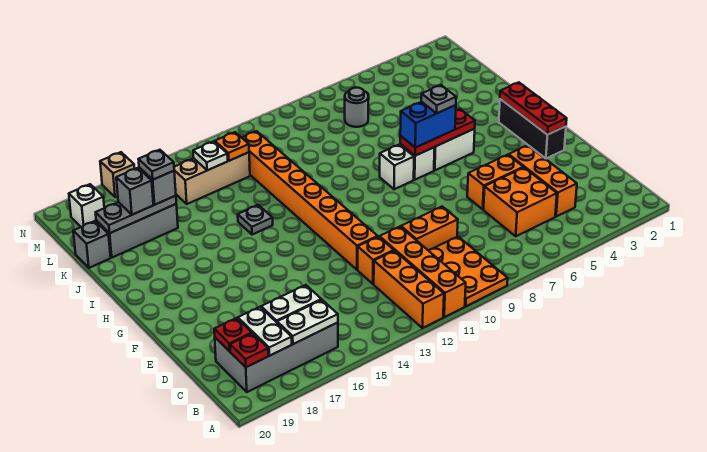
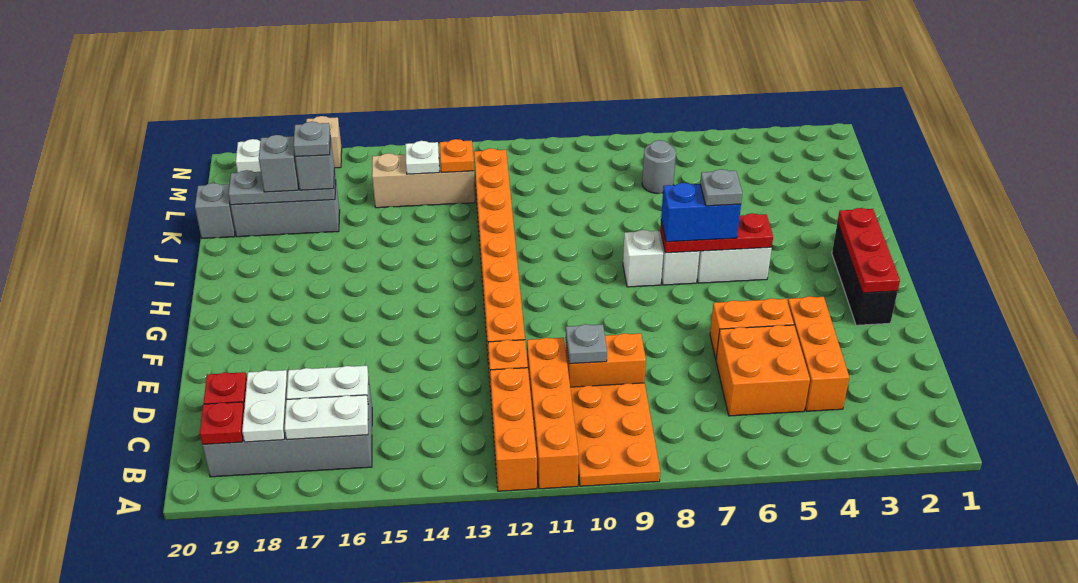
grey plate I14 level 1 -> grey plate D10 level 2

